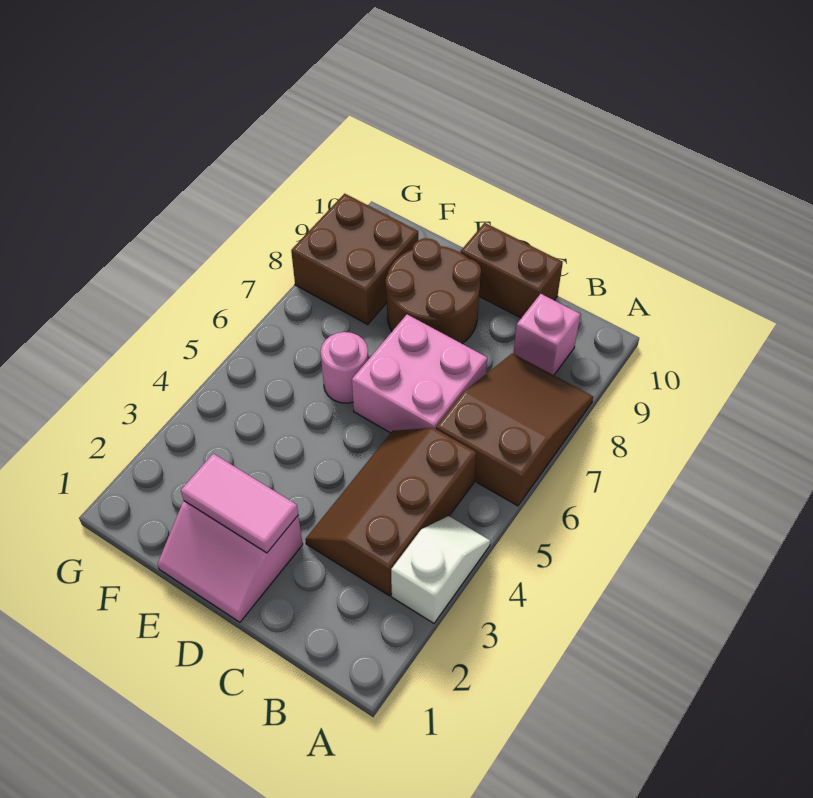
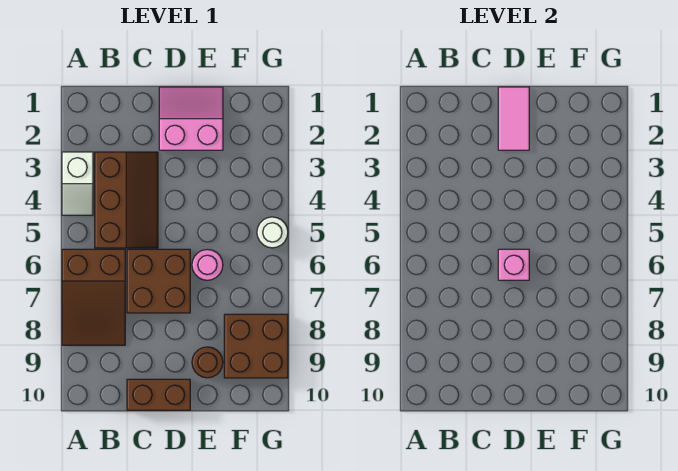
pink brick B9 level 1 -> pink brick D6 level 2
pink brick C6:D7 level 1 -> brown brick C6:D7 level 1
pink tile D2:E2 level 2 -> pink tile D1:D2 level 2
brown round brick D8:E9 level 1 -> brown round brick E9 level 1
none -> white round brick G5 level 1

